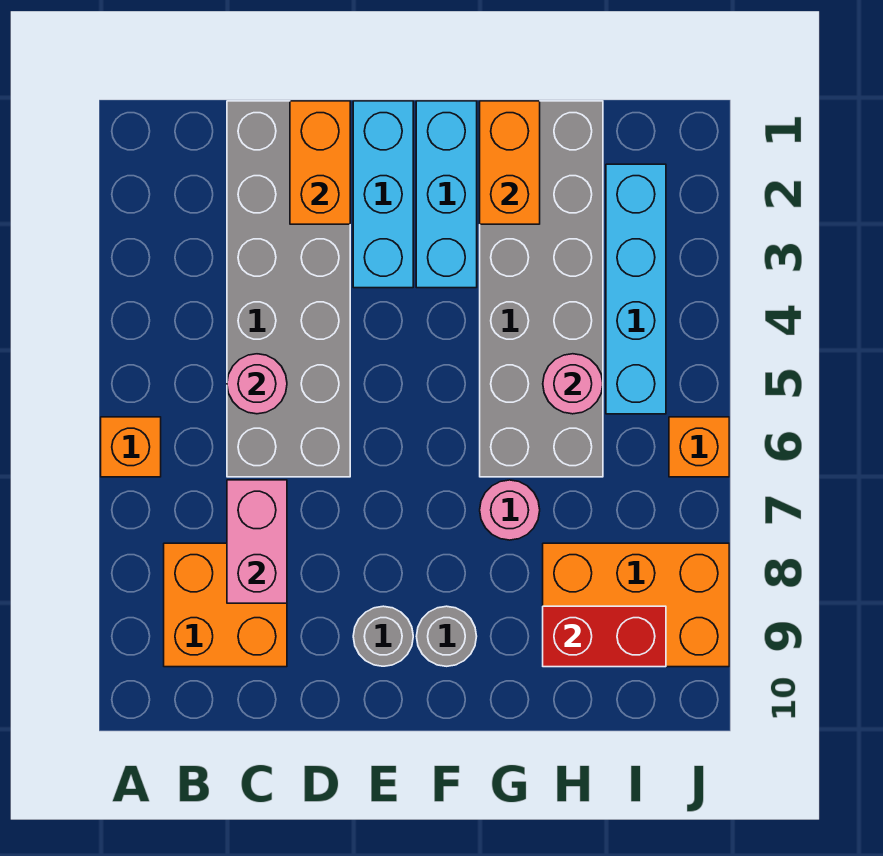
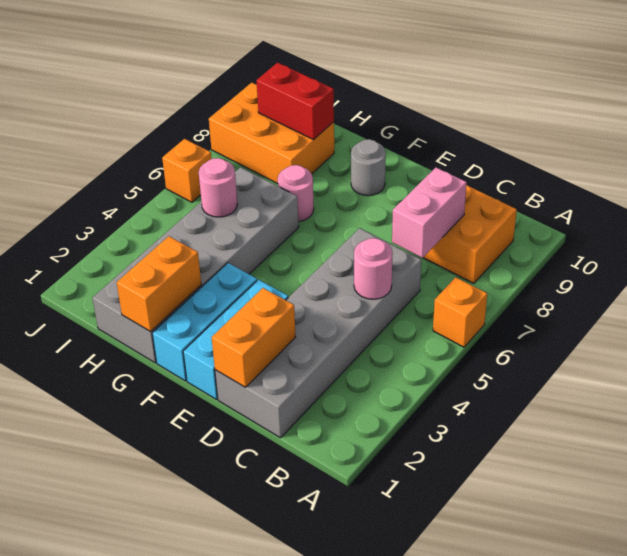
grey round brick E9 level 1 -> none
cyan brick I2:I5 level 1 -> none

